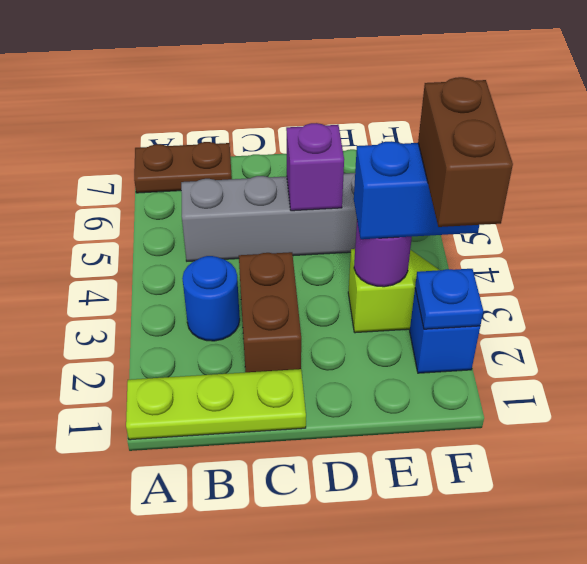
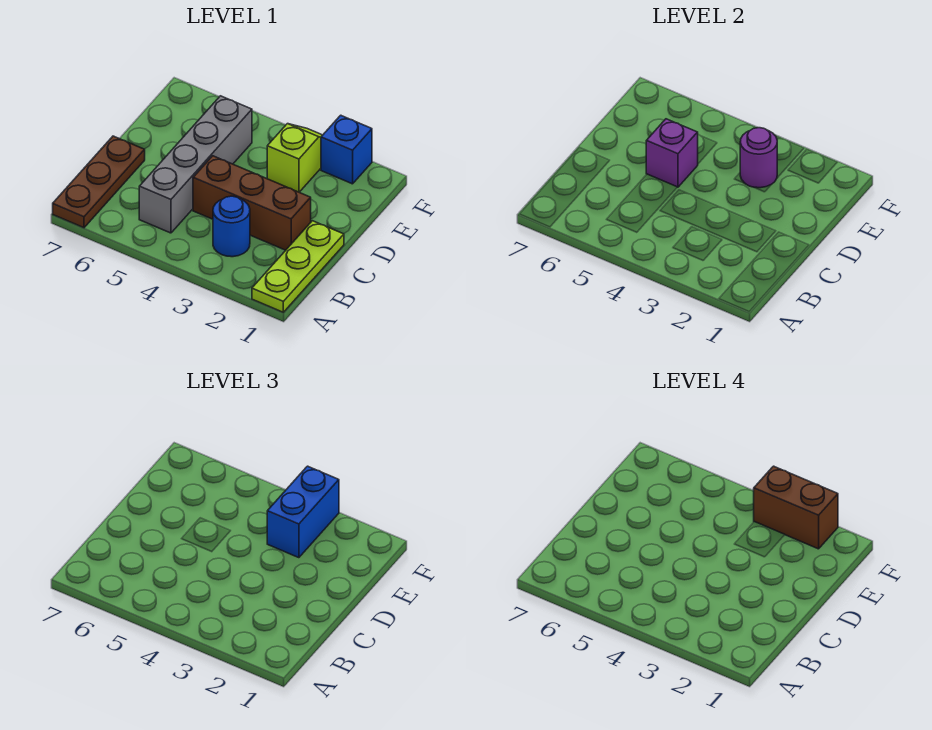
brown plate A7:B7 level 1 -> brown plate A7:C7 level 1
brown brick C2:C3 level 1 -> brown brick C2:C4 level 1
blue plate F2 level 2 -> none

